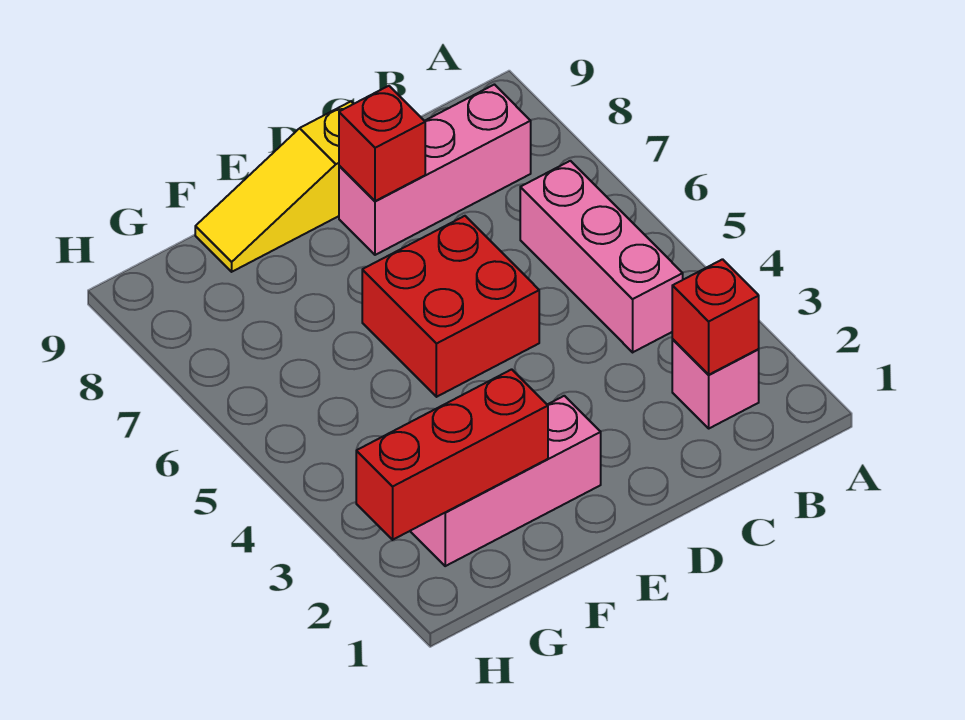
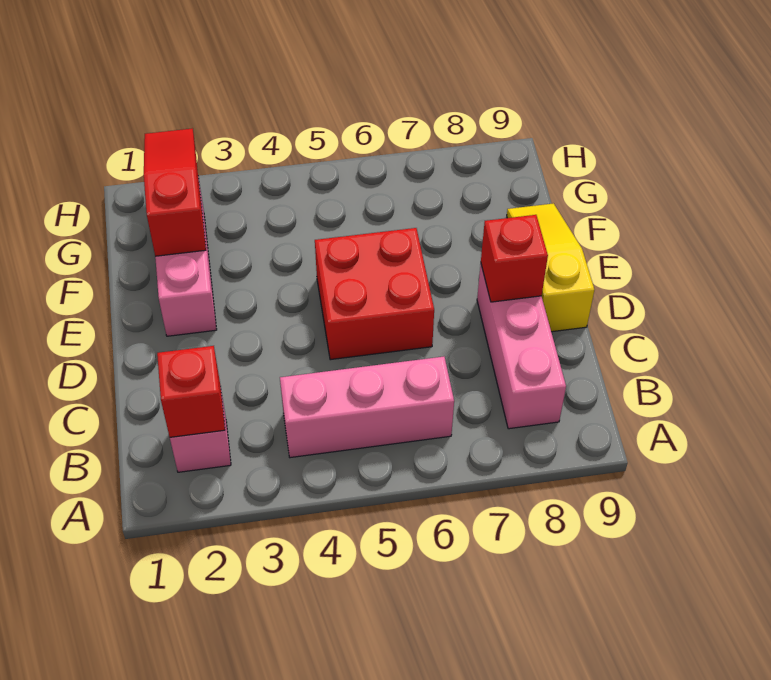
red brick F2:H2 level 2 -> red slope F2:H2 level 2 top F

